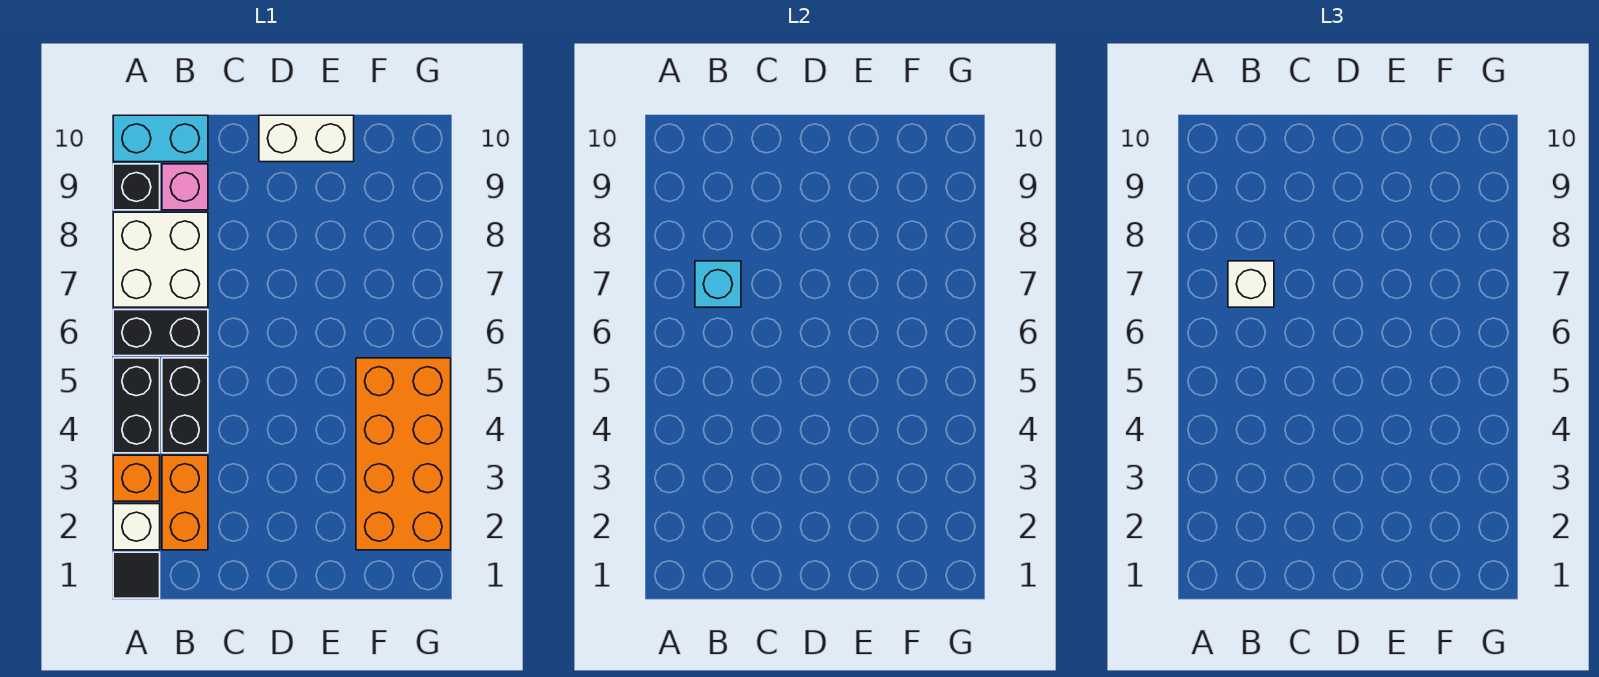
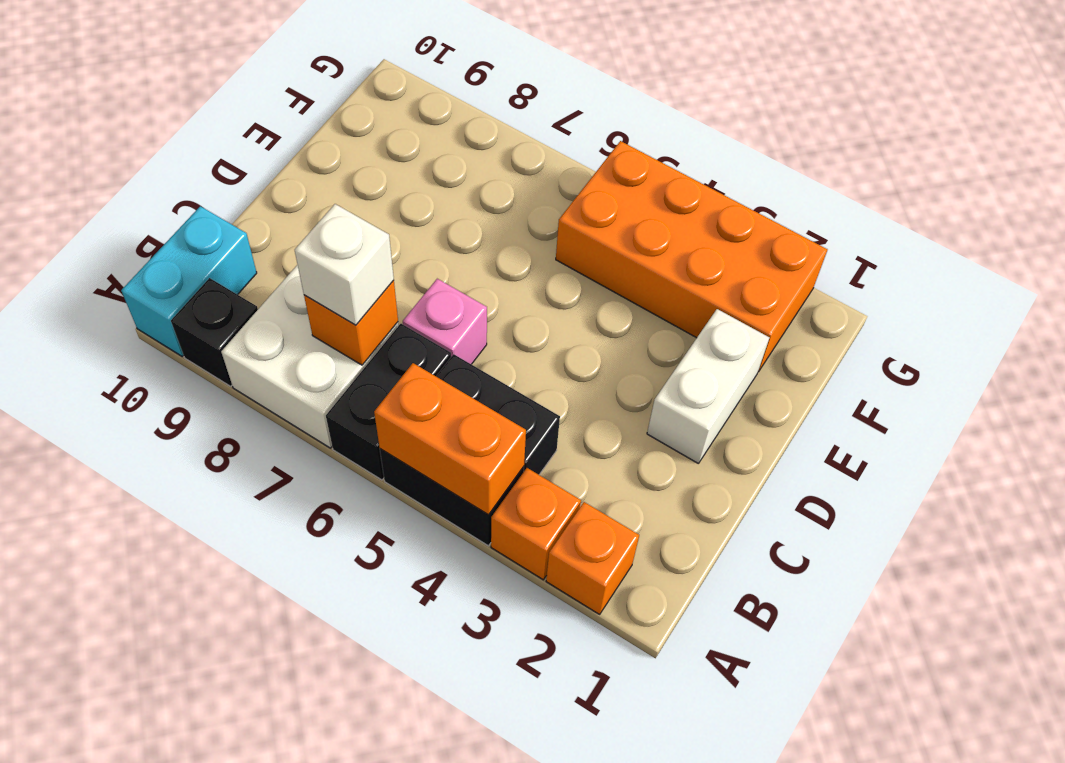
black tile A1 level 1 -> none
white brick A2 level 1 -> orange brick A2 level 1
orange brick B2:B3 level 1 -> orange brick A4:A5 level 2
cyan brick B7 level 2 -> orange brick B7 level 2
pink brick B9 level 1 -> pink brick C6 level 1
white brick D10:E10 level 1 -> white brick D2:E2 level 1

